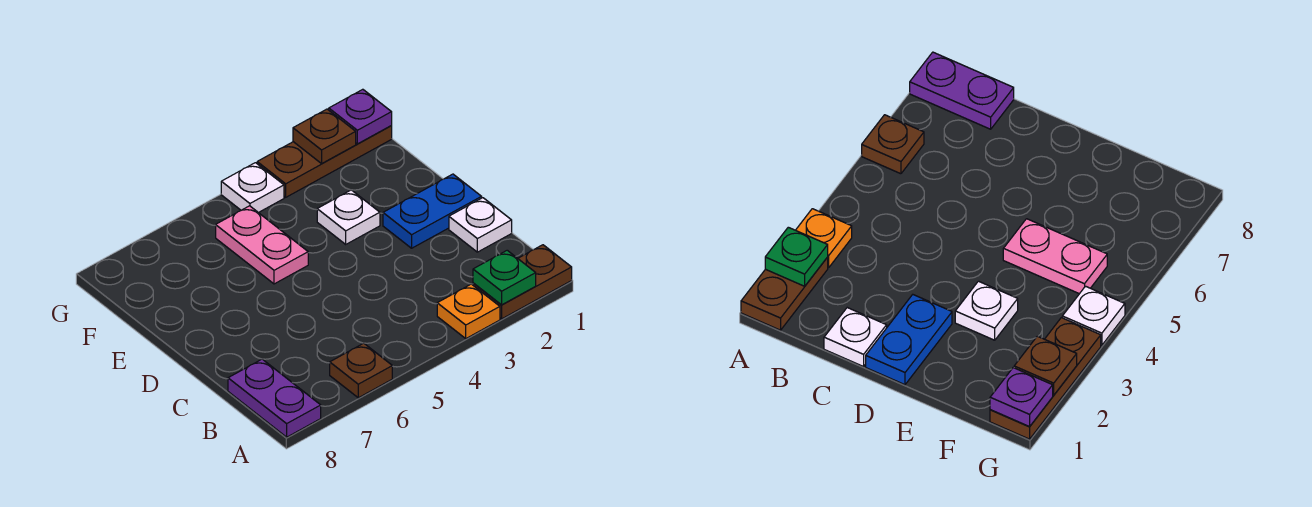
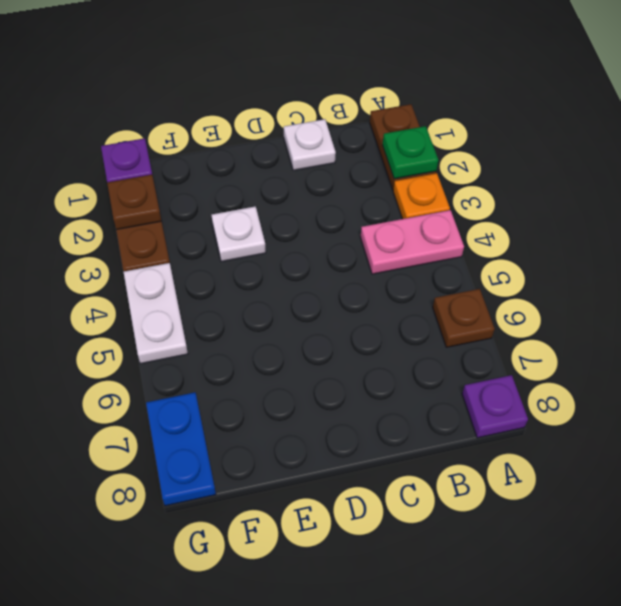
purple plate A8:B8 level 1 -> purple plate A8 level 1
blue plate D1:D2 level 1 -> blue plate G7:G8 level 1
pink plate E5:F5 level 1 -> pink plate A4:B4 level 1
white plate G4 level 1 -> white plate G4:G5 level 1

